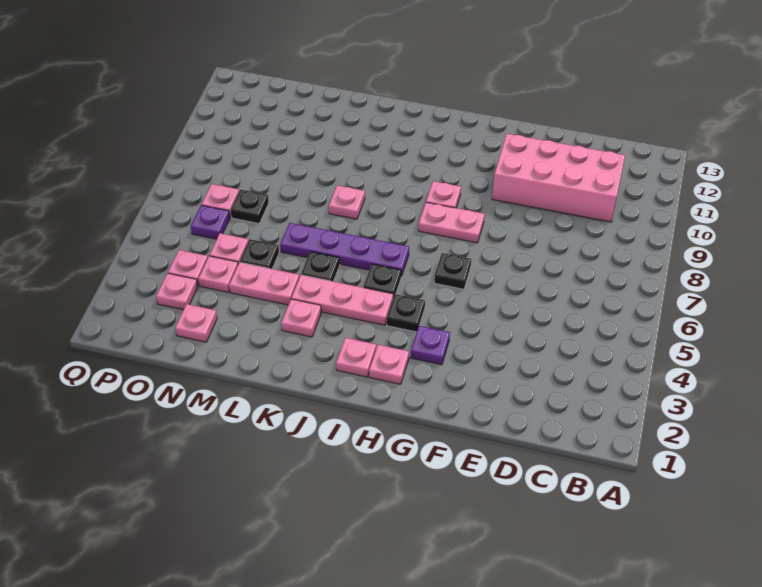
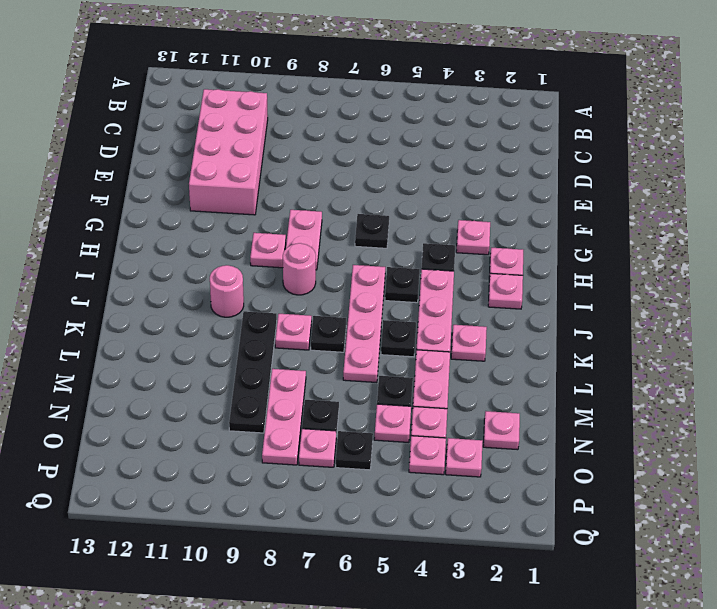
purple plate G3 level 1 -> pink plate G3 level 1
purple plate I6:L6 level 1 -> pink plate I6:L6 level 1
none -> pink round brick I8 level 1
none -> pink round brick J10 level 1
none -> black plate K7 level 1
none -> black plate K9:N9 level 1
none -> pink plate M8:O8 level 1
purple plate O6 level 1 -> black plate O6 level 1

